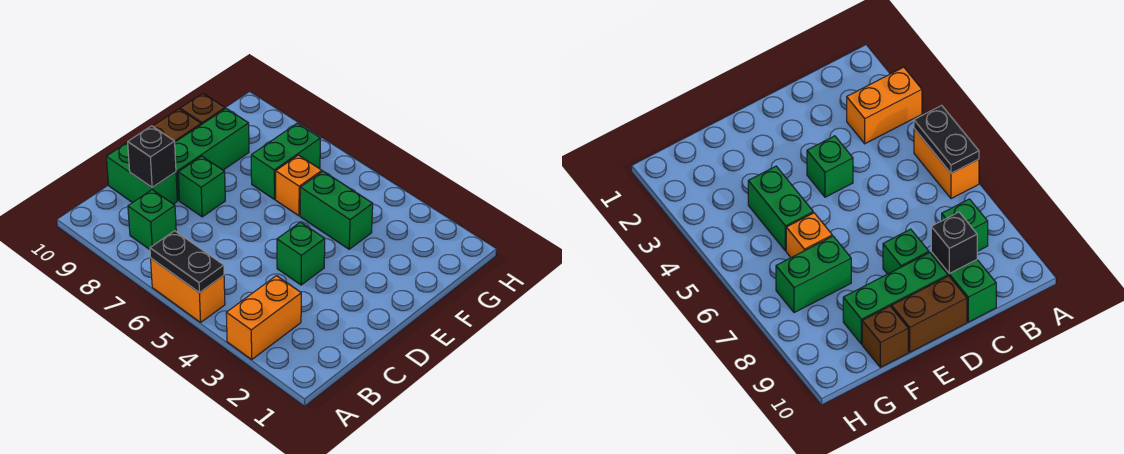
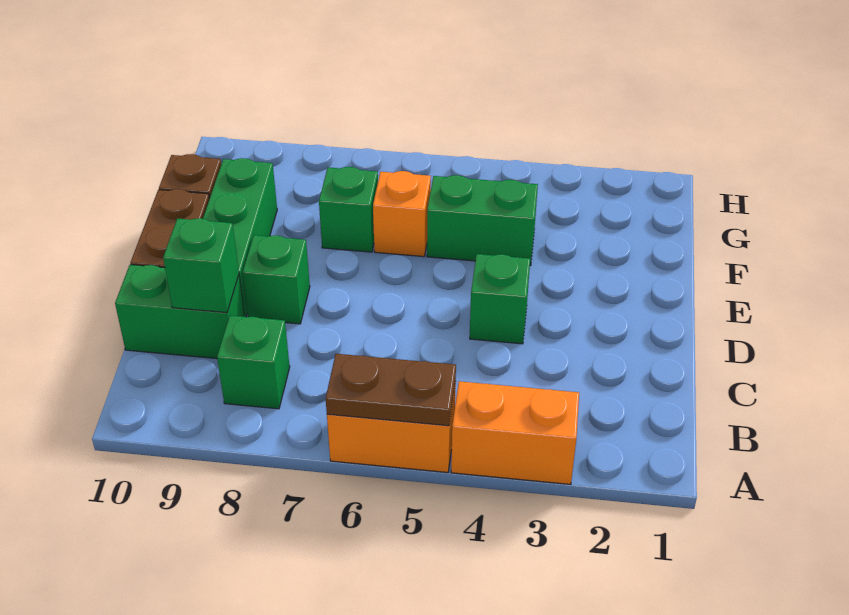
orange brick A3:B3 level 1 -> orange brick A3:A4 level 1
black plate A5:A6 level 2 -> brown plate A5:A6 level 2
black brick C9 level 2 -> green brick C9 level 2
green brick F7:G7 level 1 -> green brick F7 level 1

